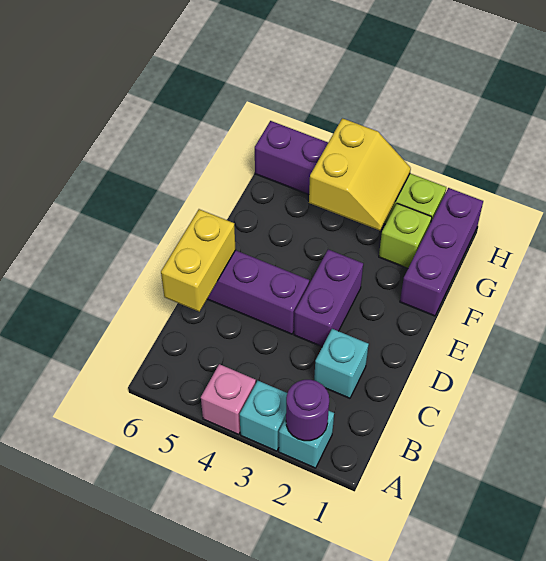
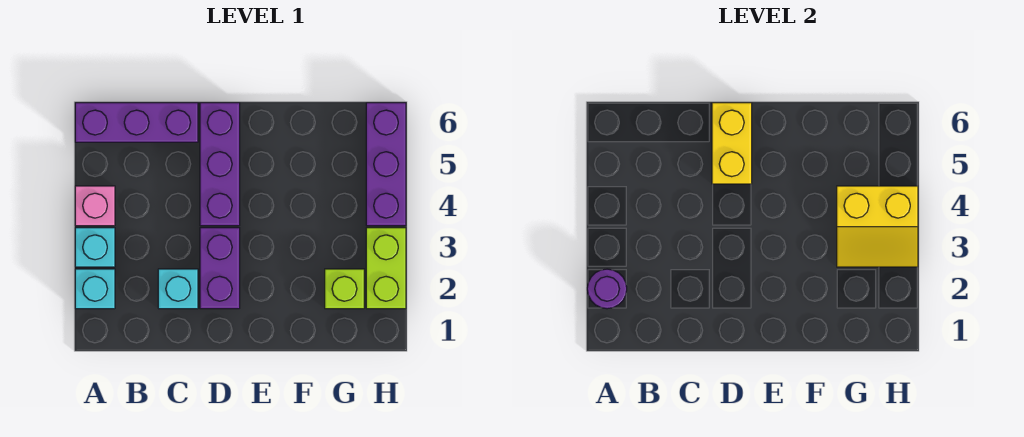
yellow brick C6:D6 level 2 -> yellow brick D5:D6 level 2
purple brick D3:E3 level 1 -> purple brick D2:D3 level 1
purple brick F1:H1 level 1 -> purple brick A6:C6 level 1

